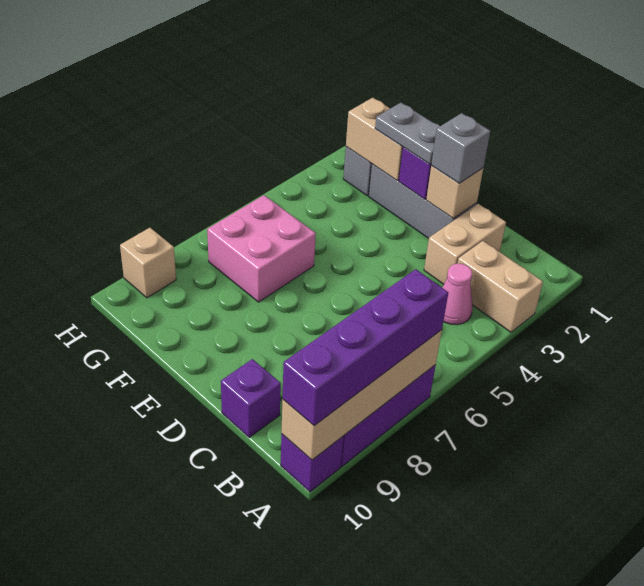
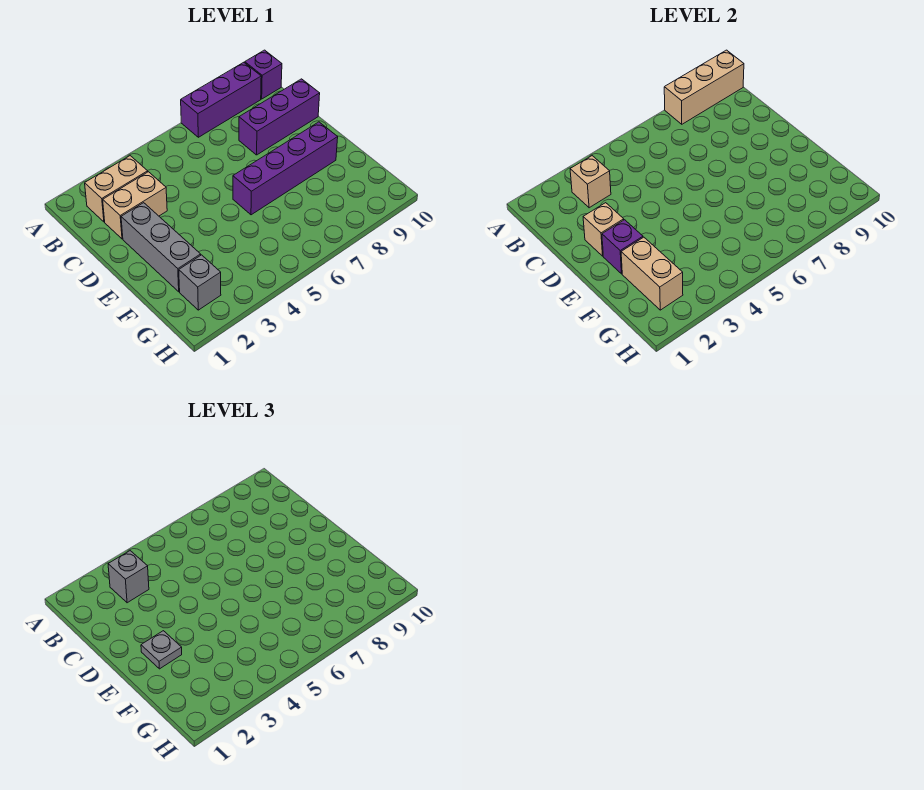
tan brick A3:B3 level 1 -> tan brick B2:B3 level 1
tan brick A7:A10 level 2 -> tan brick A8:A10 level 2
purple brick A7:A10 level 3 -> purple brick E6:E9 level 1
pink cone B4 level 1 -> none
purple brick C10 level 1 -> purple brick C8:C10 level 1
grey brick D2 level 3 -> grey brick B3 level 3
grey plate E2:F2 level 3 -> grey plate E2 level 3
pink brick F6:G7 level 1 -> none
tan brick H9 level 1 -> tan brick B3 level 2

